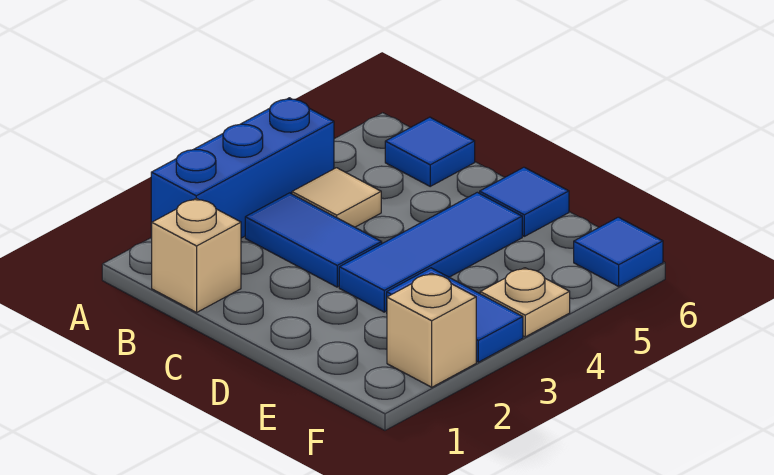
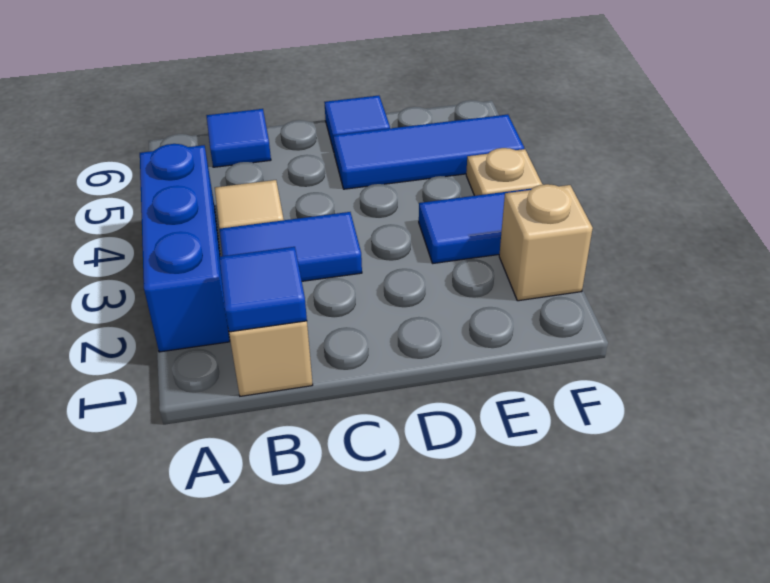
blue tile D3:D5 level 1 -> blue tile D5:F5 level 1
blue tile F6 level 1 -> blue tile B1 level 2

